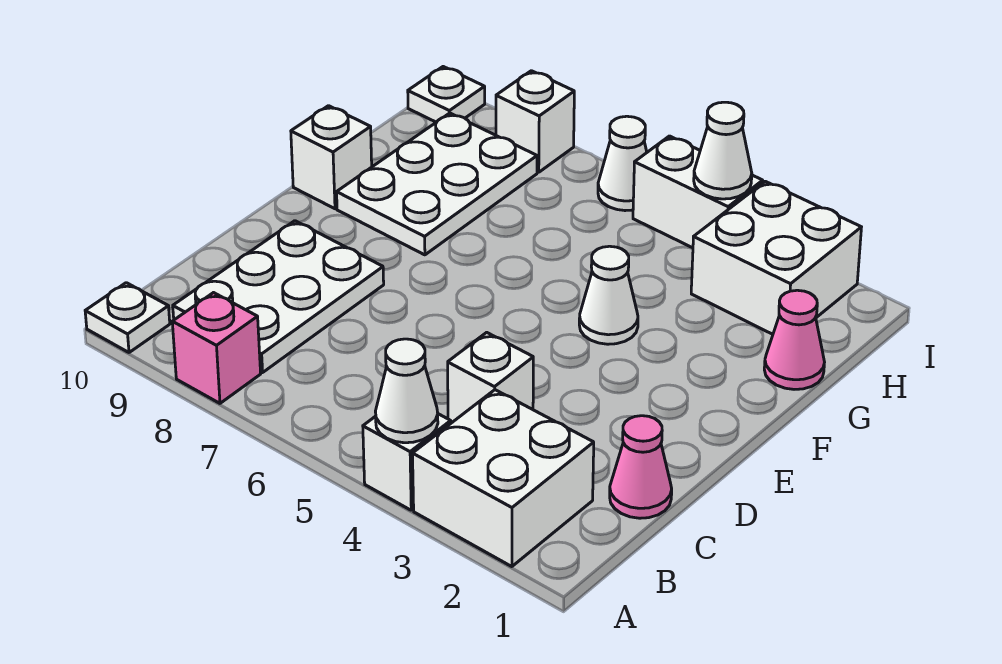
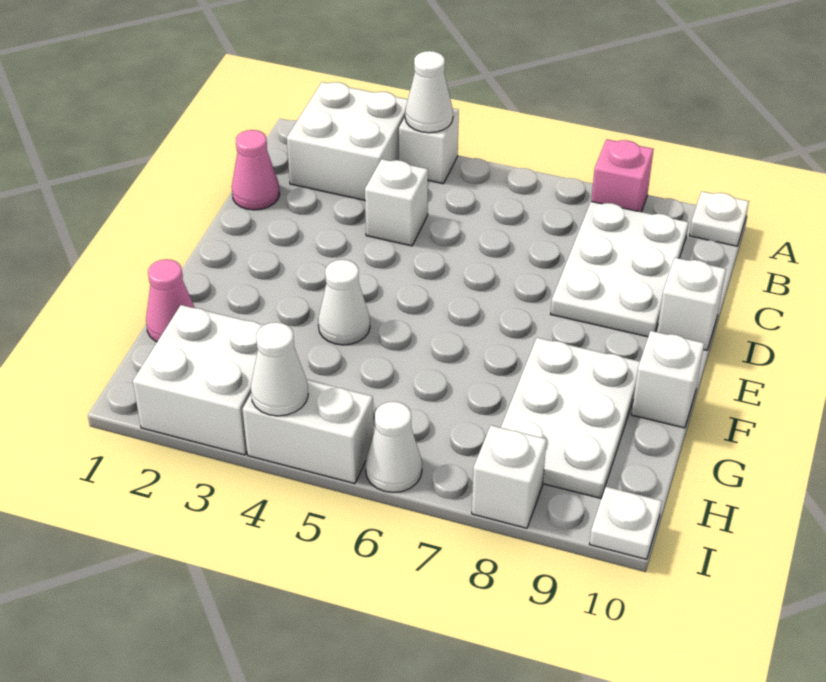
none -> white brick D10 level 1

